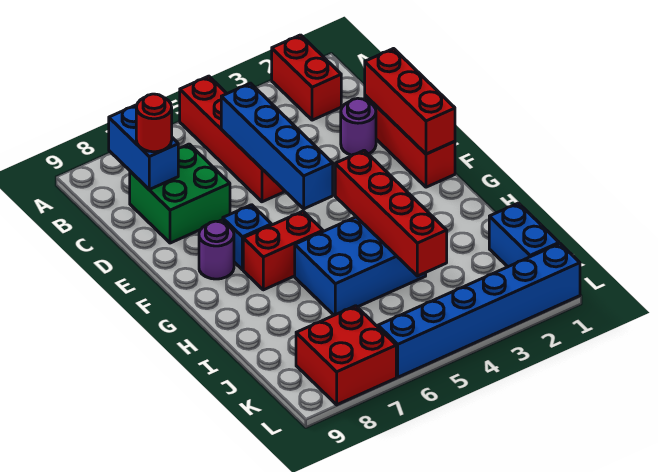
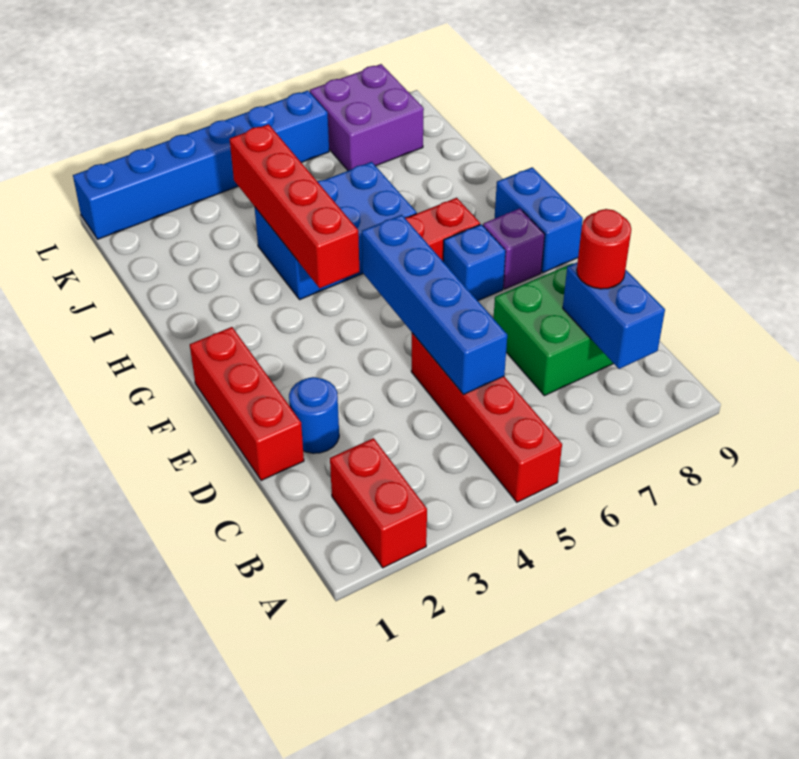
red brick D1:F1 level 2 -> none
purple round brick D2 level 1 -> blue round brick D2 level 1
purple round brick F8 level 1 -> purple brick F8 level 1
blue brick J1:K1 level 1 -> blue brick F9:G9 level 1
red brick K7:L8 level 1 -> purple brick K7:L8 level 1

